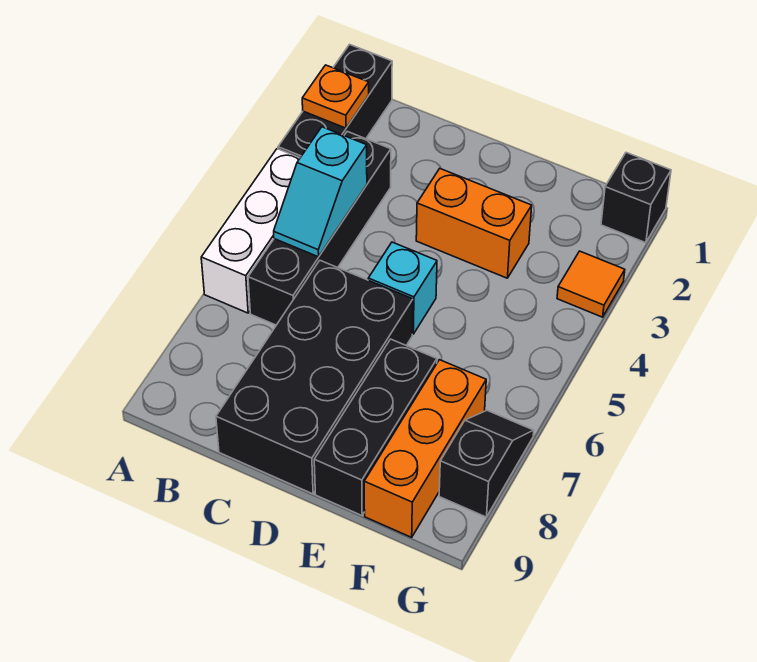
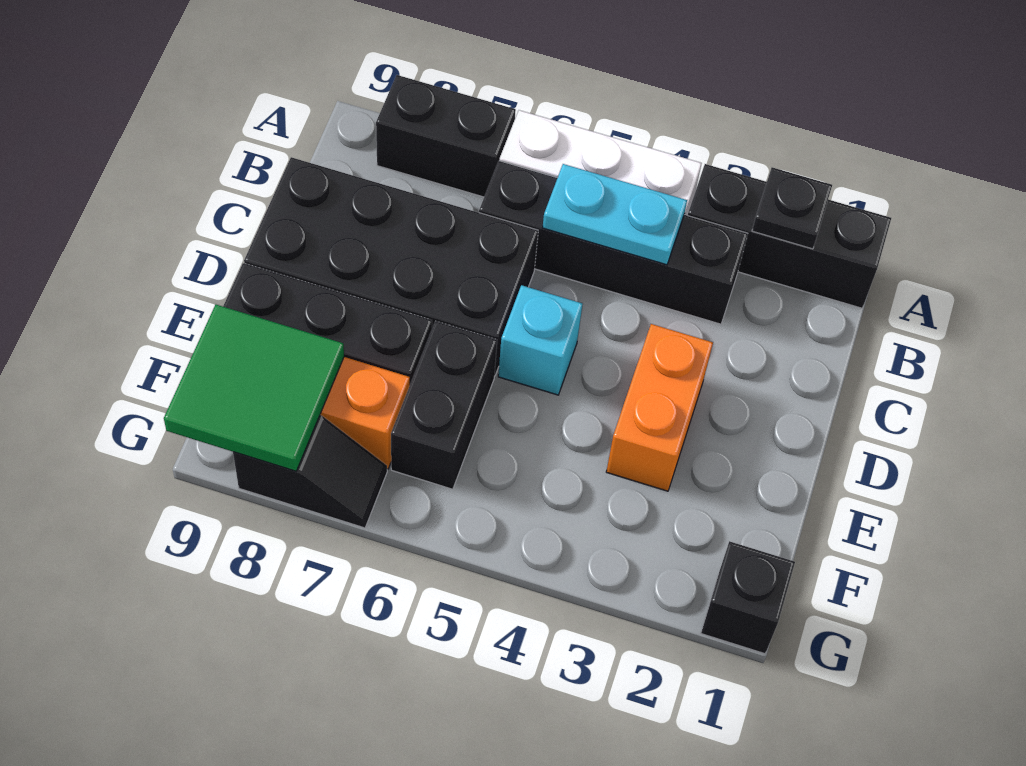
orange plate A2 level 2 -> black plate A2 level 2
none -> black brick A7:A8 level 1
cyan slope B4:B5 level 2 top 4 -> cyan plate B4:B5 level 2
none -> black brick E6:F6 level 1
none -> green tile F8:G9 level 2
orange tile G3 level 1 -> none

